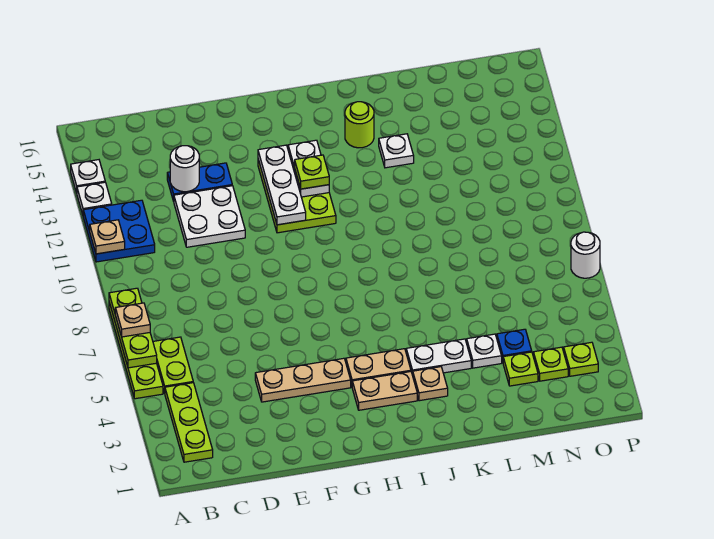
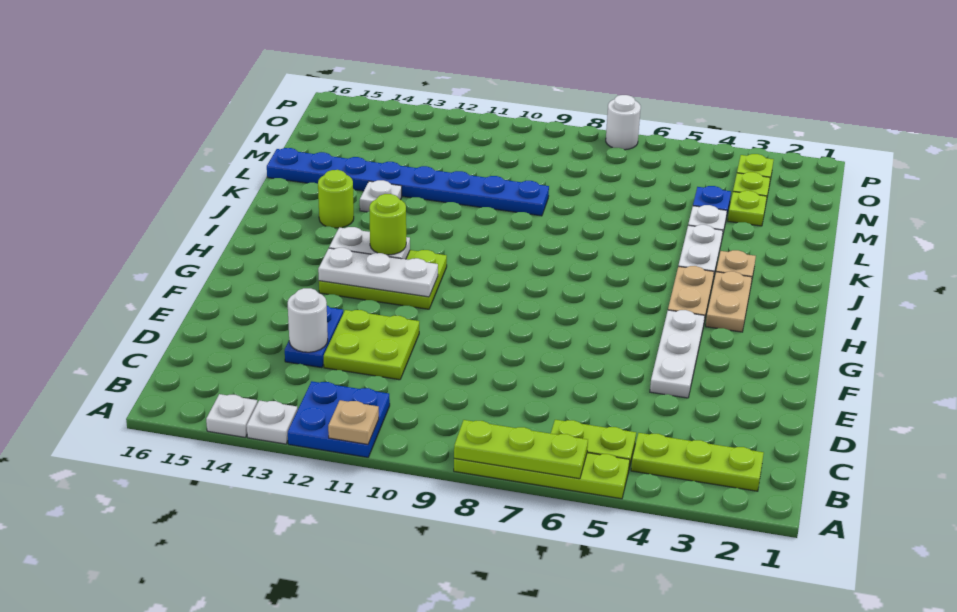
tan plate A7 level 3 -> none
white plate D11:E12 level 1 -> lime plate D11:E12 level 1
tan plate E4:G4 level 1 -> white plate E4:G4 level 1
lime plate H12 level 3 -> lime round brick H12 level 3
none -> blue plate L9:L16 level 1

